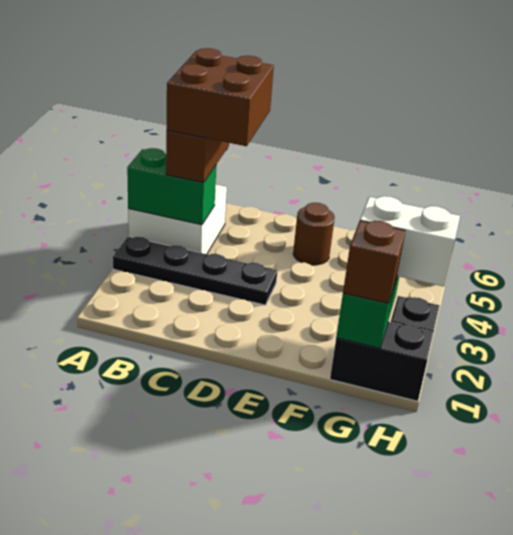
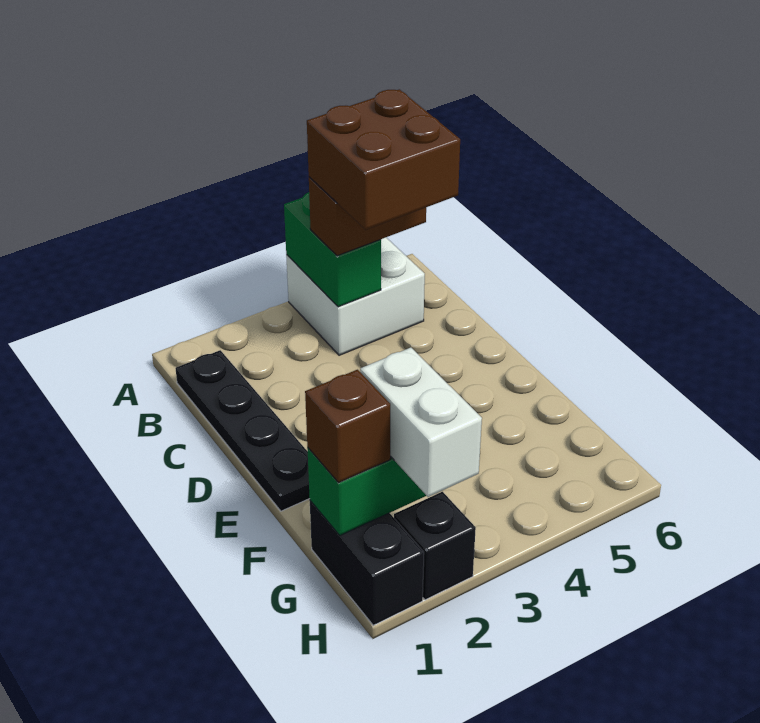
black plate A3:D3 level 1 -> black plate B1:E1 level 1
brown round brick E5 level 1 -> none

